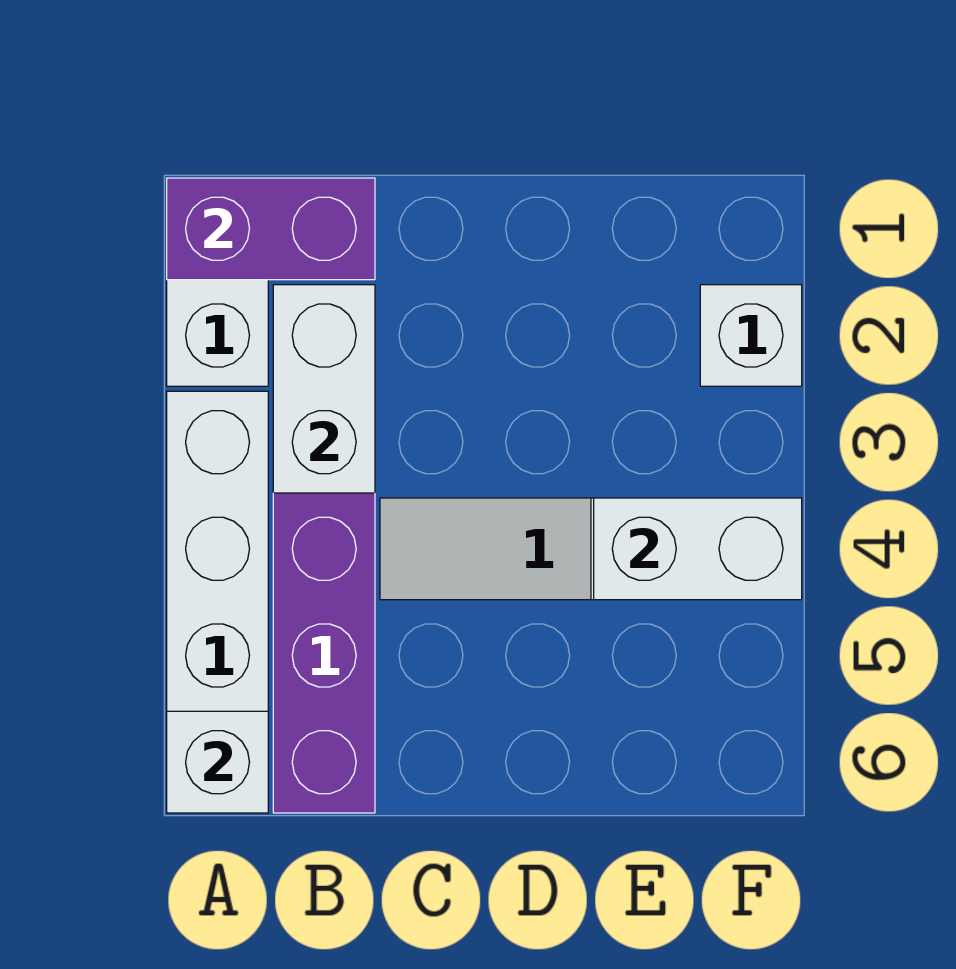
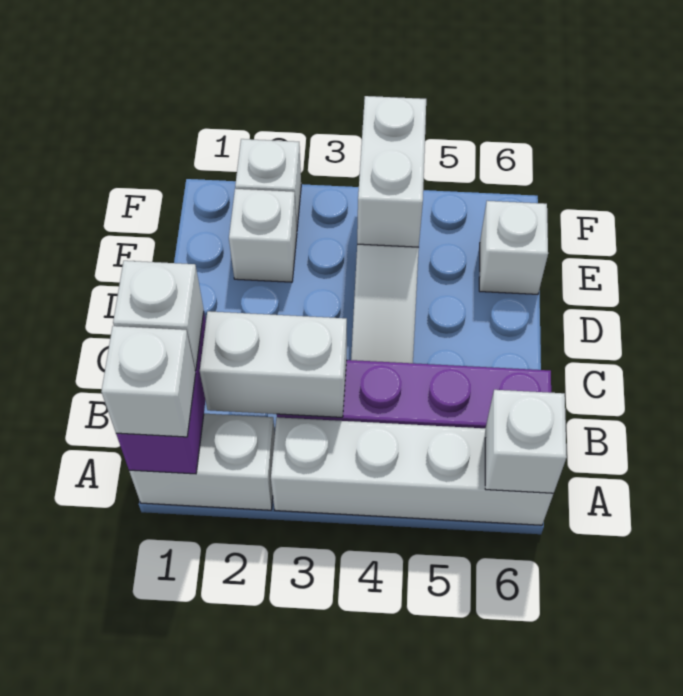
none -> white brick A1 level 3
none -> white brick B1 level 3
none -> white brick E2 level 1
none -> white brick E6 level 1

